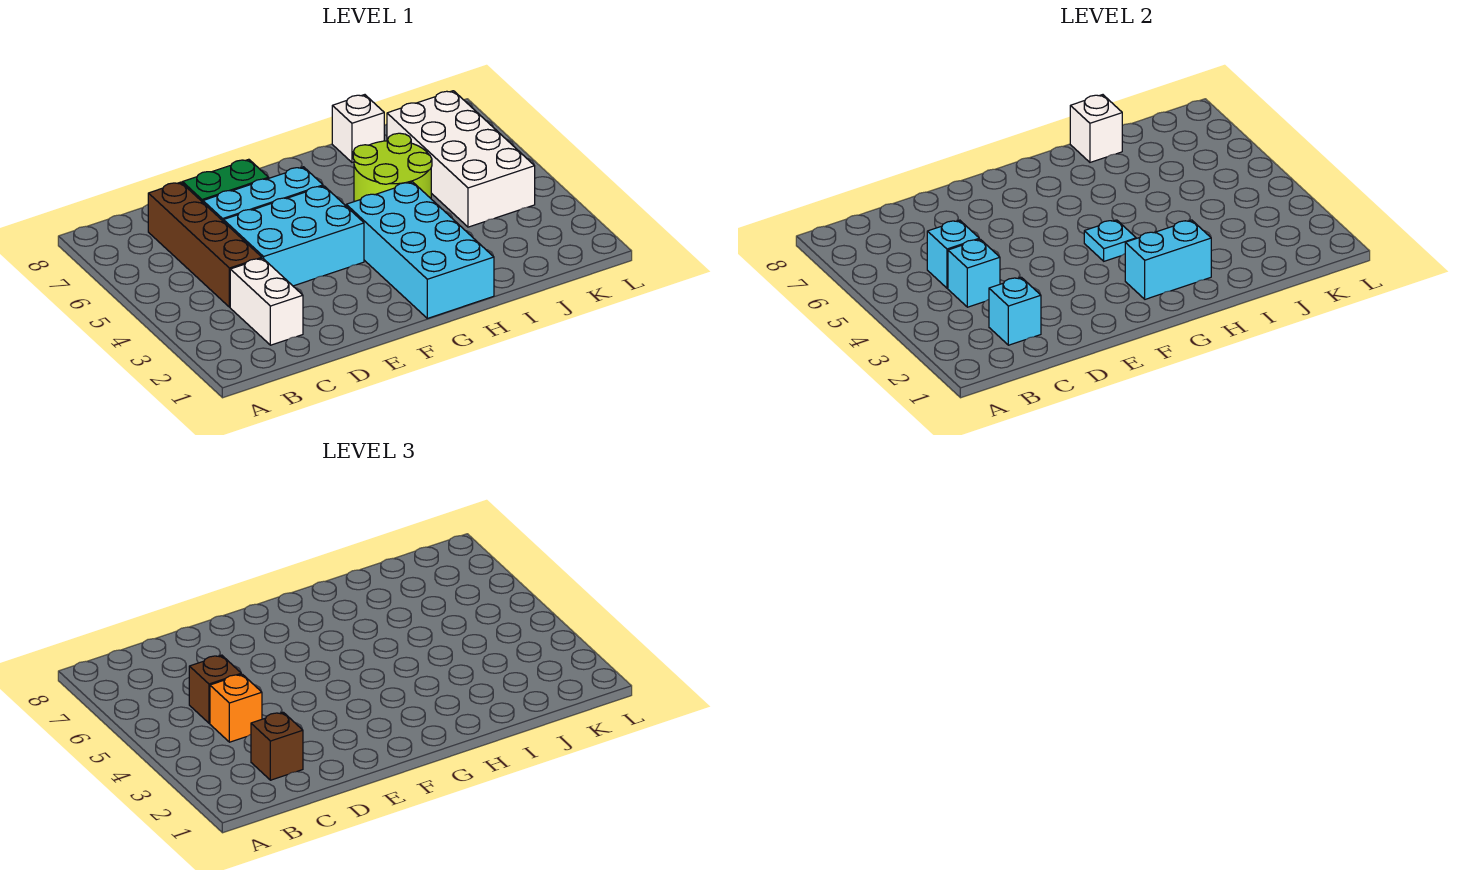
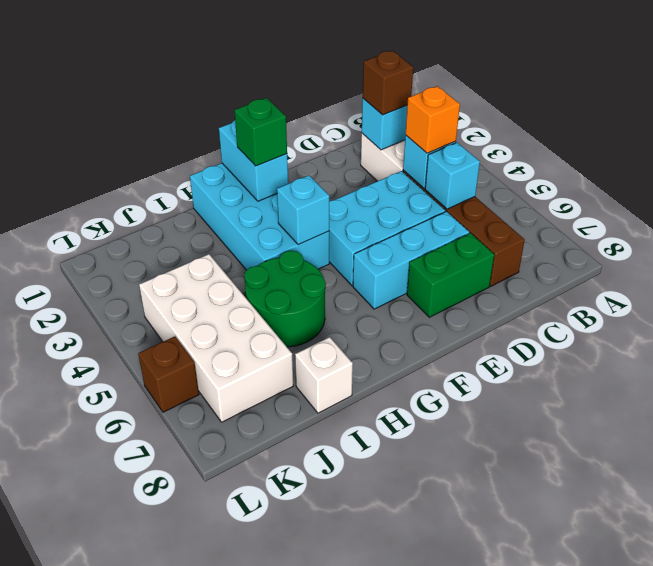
brown brick C5 level 3 -> brown brick L6 level 1
cyan brick G2:H2 level 2 -> cyan brick G1:G2 level 2
none -> green brick G2 level 3
cyan plate G4 level 2 -> cyan brick G4 level 2
lime round brick H5:I6 level 1 -> green round brick H5:I6 level 1
white brick I8 level 2 -> none

